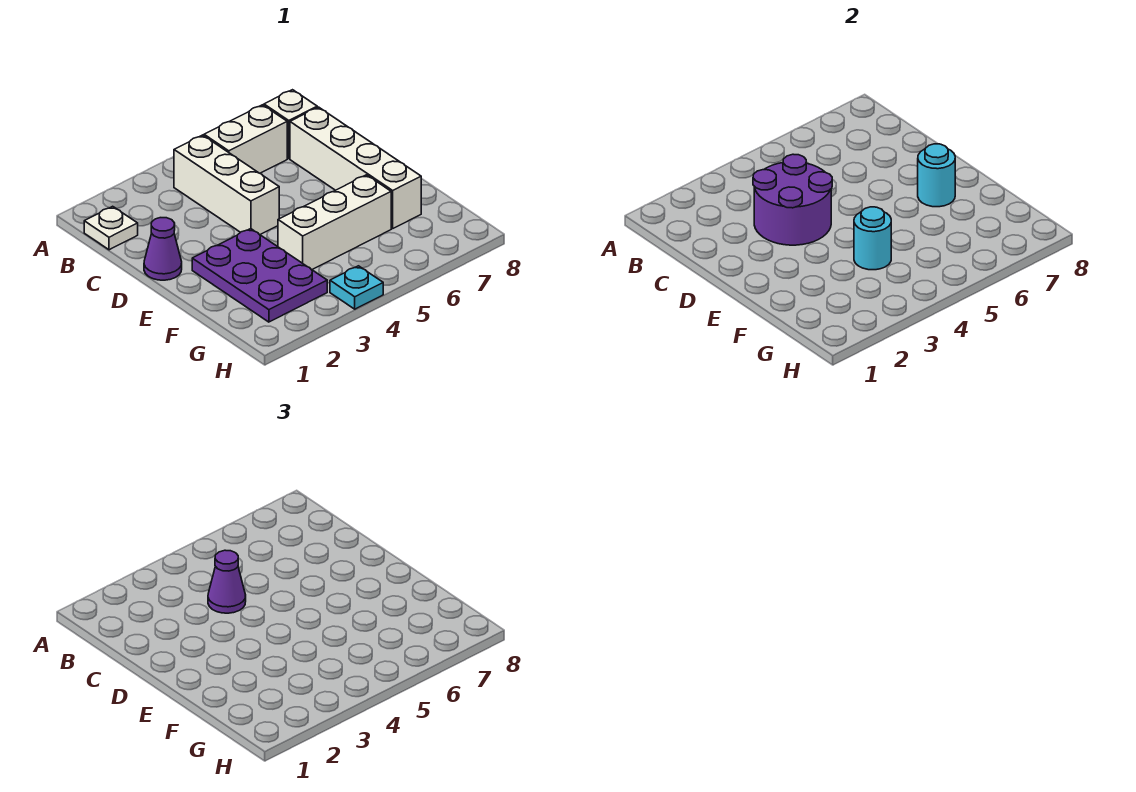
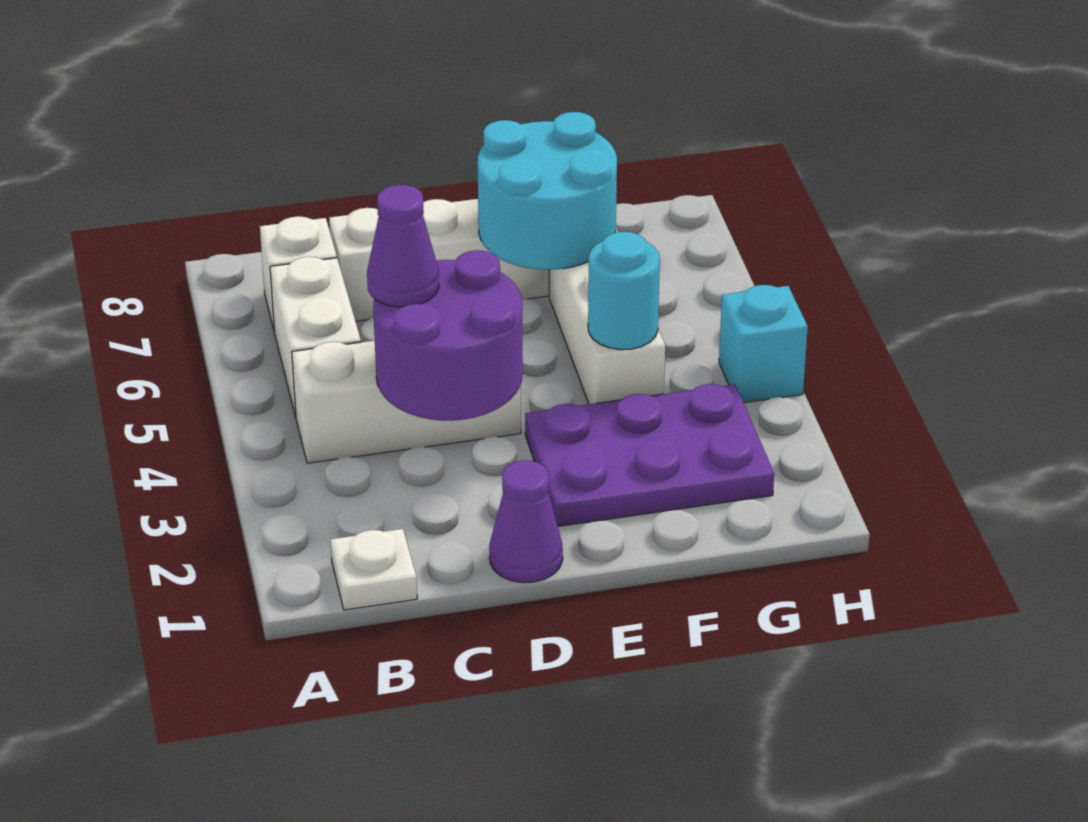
cyan round brick E7 level 2 -> cyan round brick E6:F7 level 2
cyan plate H4 level 1 -> cyan brick H4 level 1

